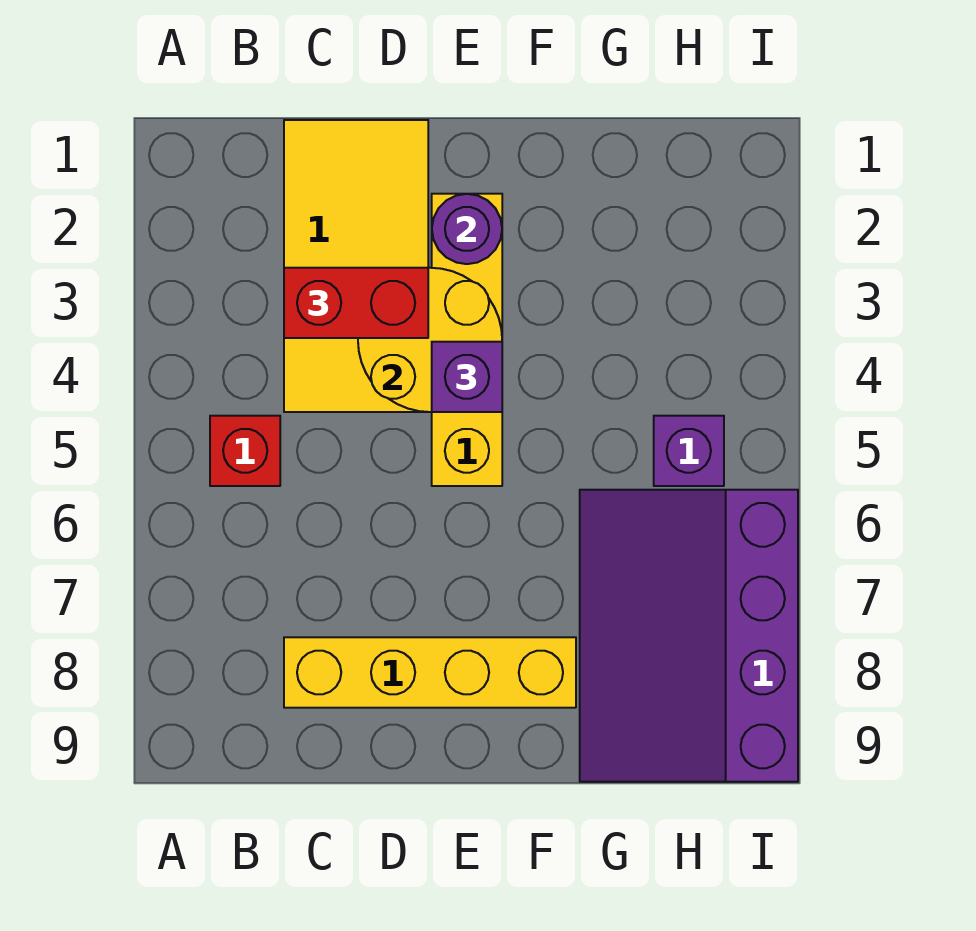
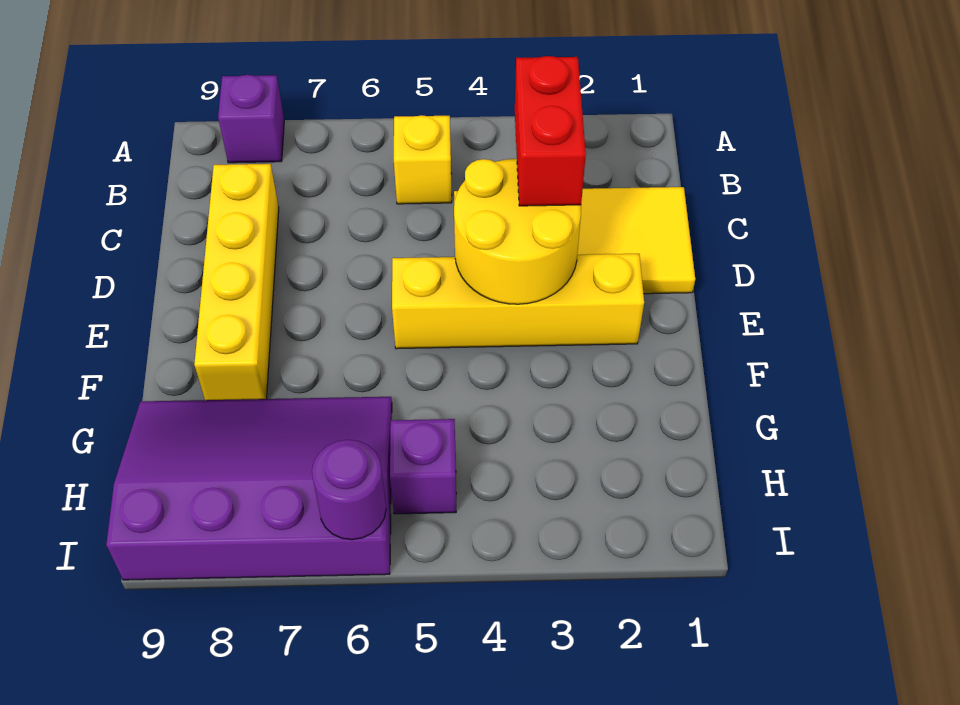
red brick B5 level 1 -> yellow brick B5 level 1
purple round brick E2 level 2 -> purple round brick I6 level 2
purple brick E4 level 3 -> purple brick A8 level 1

